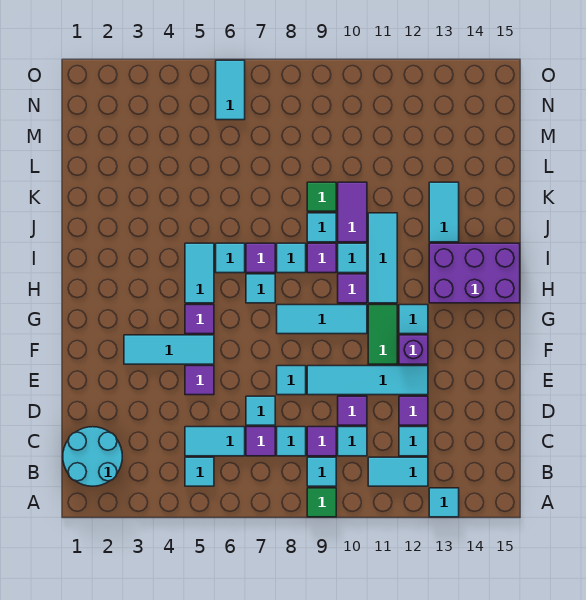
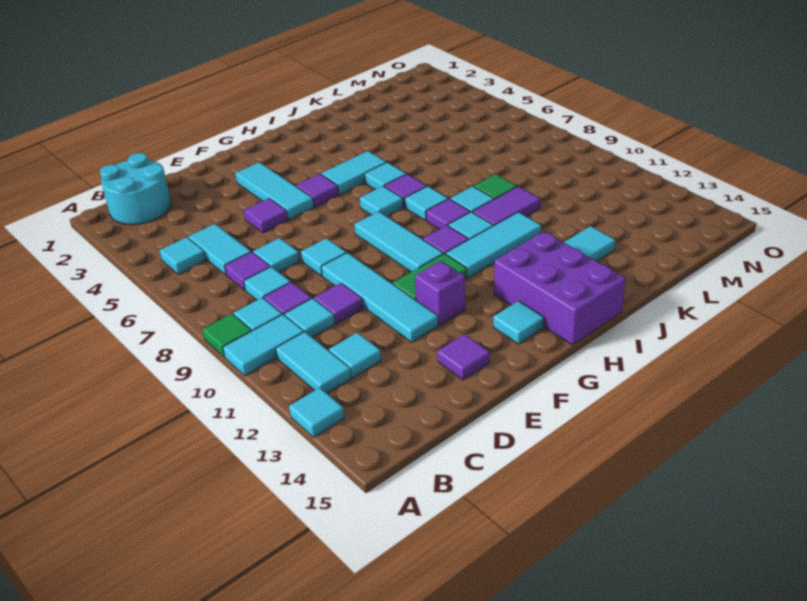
purple tile D12 level 1 -> purple tile E14 level 1
cyan tile G12 level 1 -> cyan tile G14 level 1
cyan tile N6:O6 level 1 -> cyan tile A10:B10 level 1

